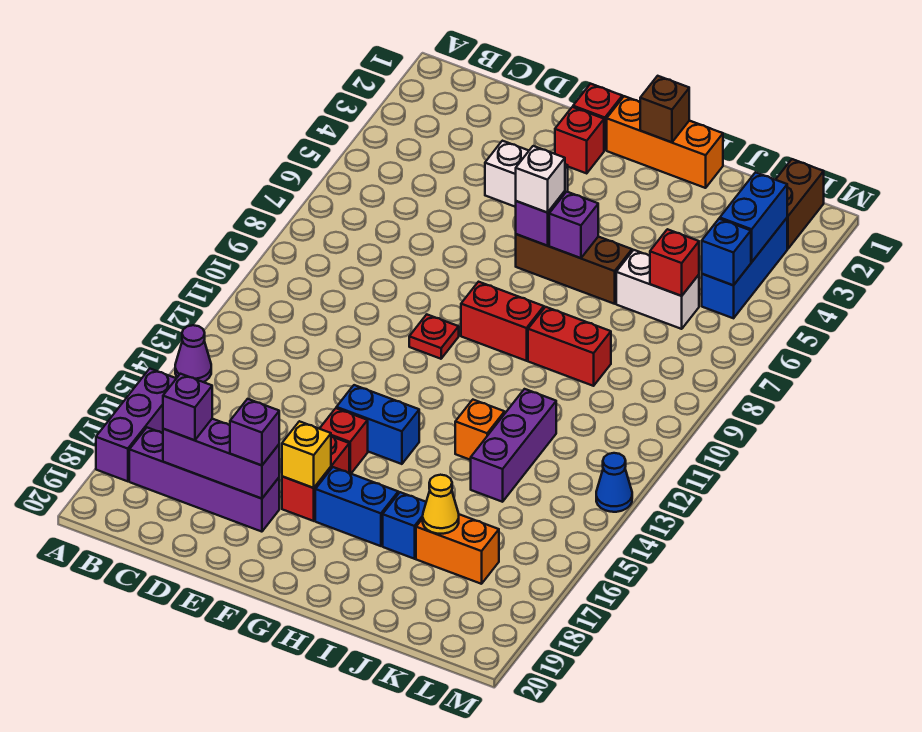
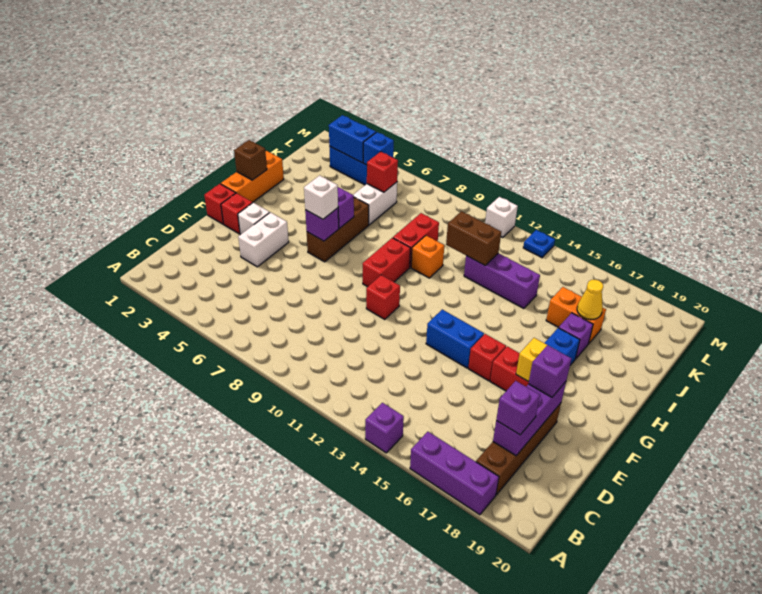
purple cone A14 level 1 -> purple brick A14 level 1
purple brick B18:E18 level 1 -> brown brick B18:E18 level 1
none -> white brick F3 level 1
red plate F10 level 1 -> red brick F10 level 1
blue brick F14:G14 level 1 -> blue brick F13:F14 level 1
orange brick I13 level 1 -> orange brick I10 level 1
blue brick I17 level 1 -> purple brick I17 level 1
orange brick J17:K17 level 1 -> orange brick J16:J17 level 1
brown brick L1:L2 level 1 -> brown brick J11:J12 level 2
none -> white brick M11 level 1
blue cone M13 level 1 -> blue plate M13 level 1

